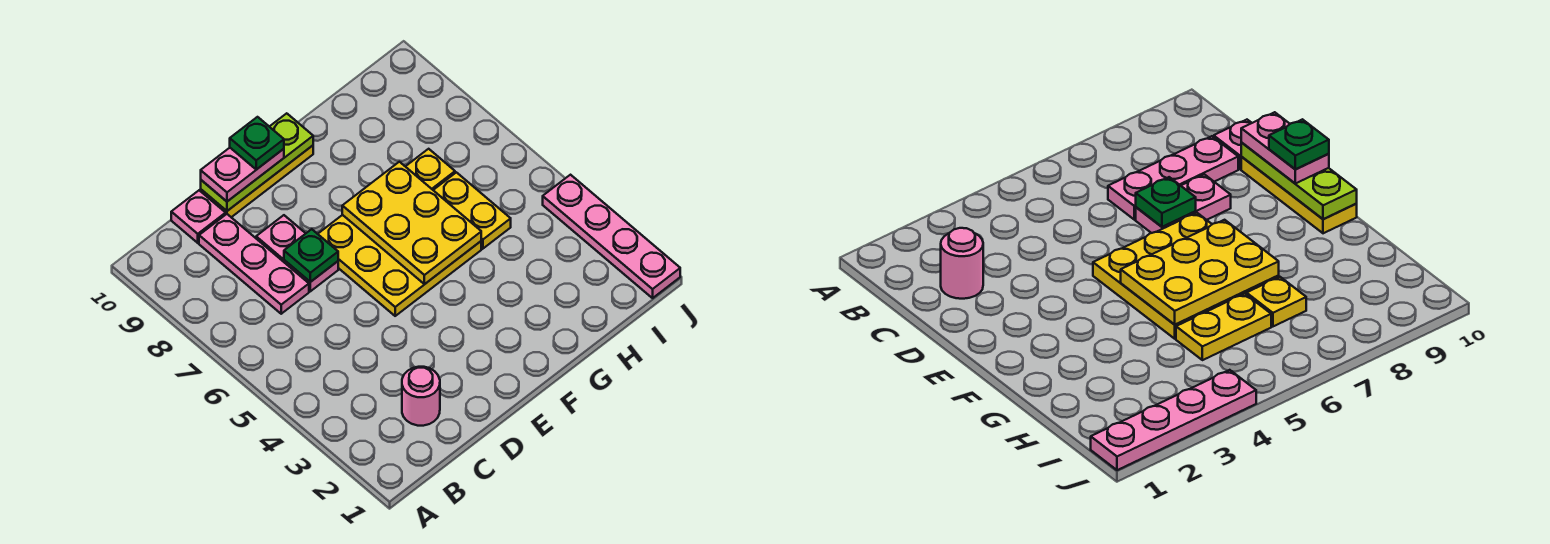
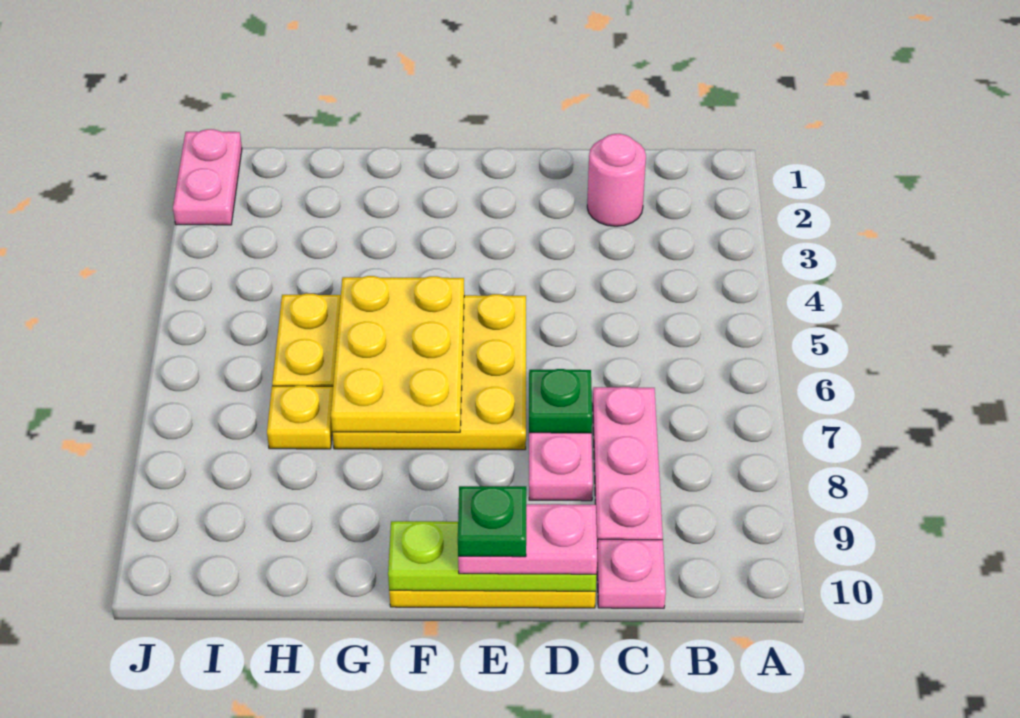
pink plate J1:J4 level 1 -> pink plate J1:J2 level 1

